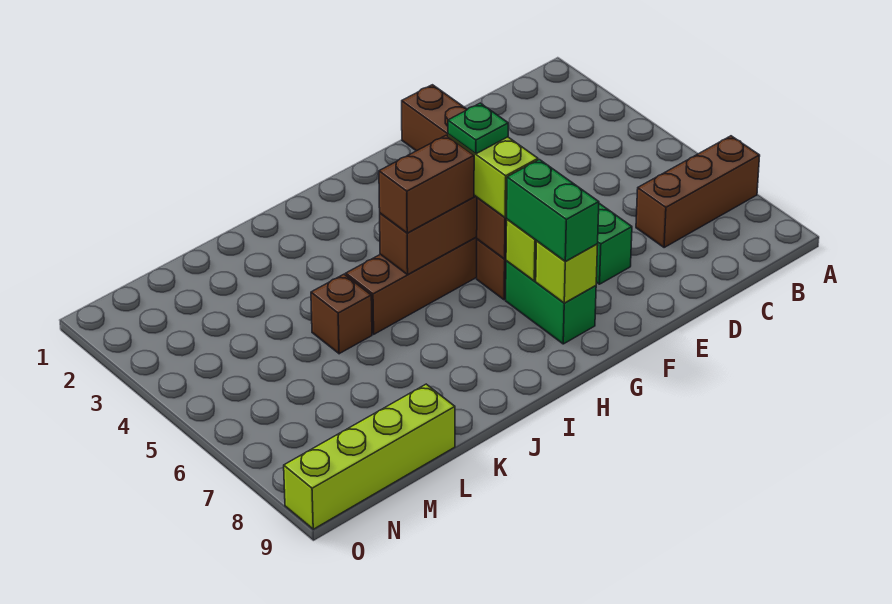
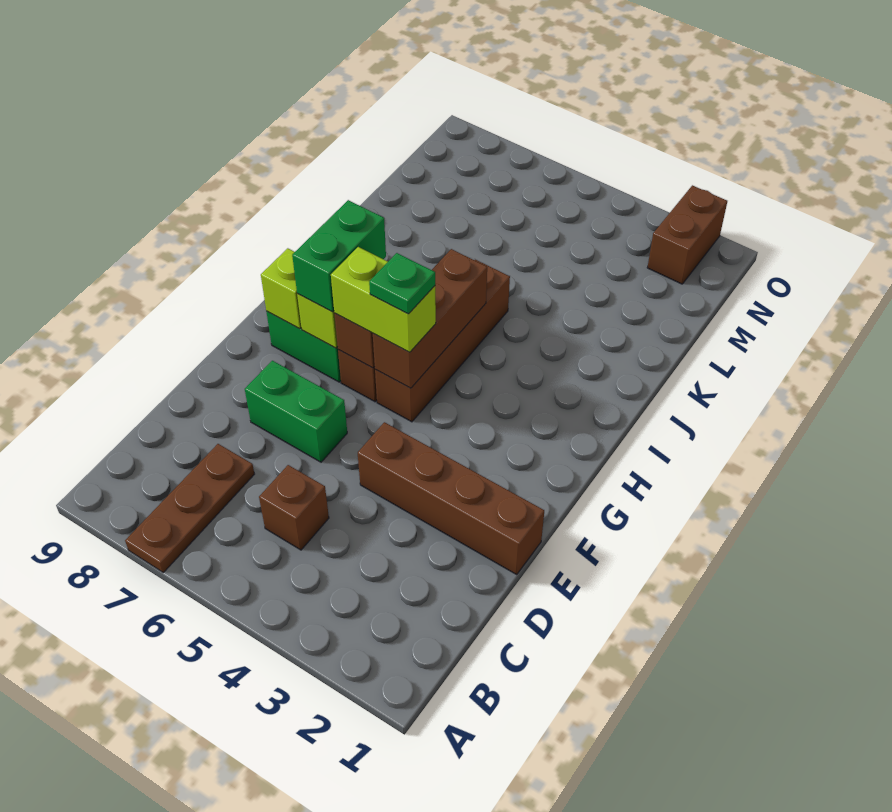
brown brick A7:C7 level 1 -> brown plate A7:C7 level 1
green brick G7:G8 level 3 -> green brick G7:H7 level 3
brown brick H5:I5 level 3 -> brown brick N2:O2 level 1
brown brick K5 level 1 -> brown brick C5 level 1
lime brick L9:O9 level 1 -> none

